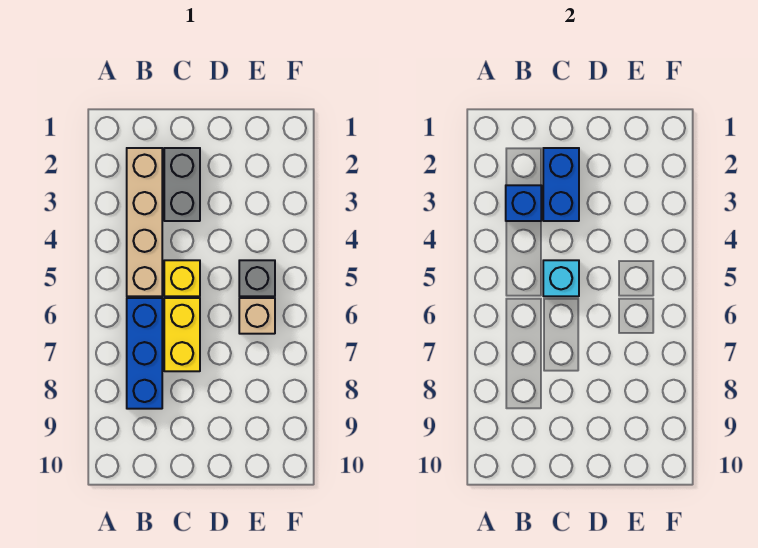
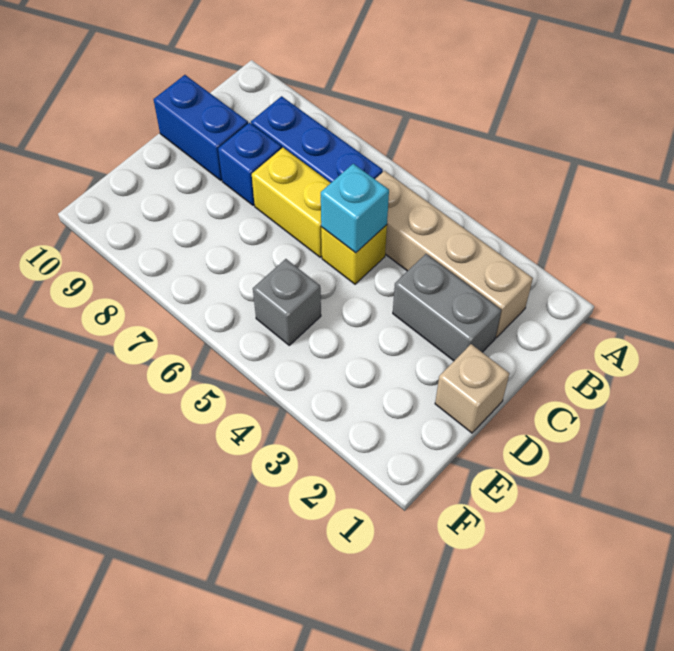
blue brick B3 level 2 -> blue brick C8 level 1
blue brick C2:C3 level 2 -> blue brick C9:C10 level 1
tan brick E6 level 1 -> tan brick D1 level 1

